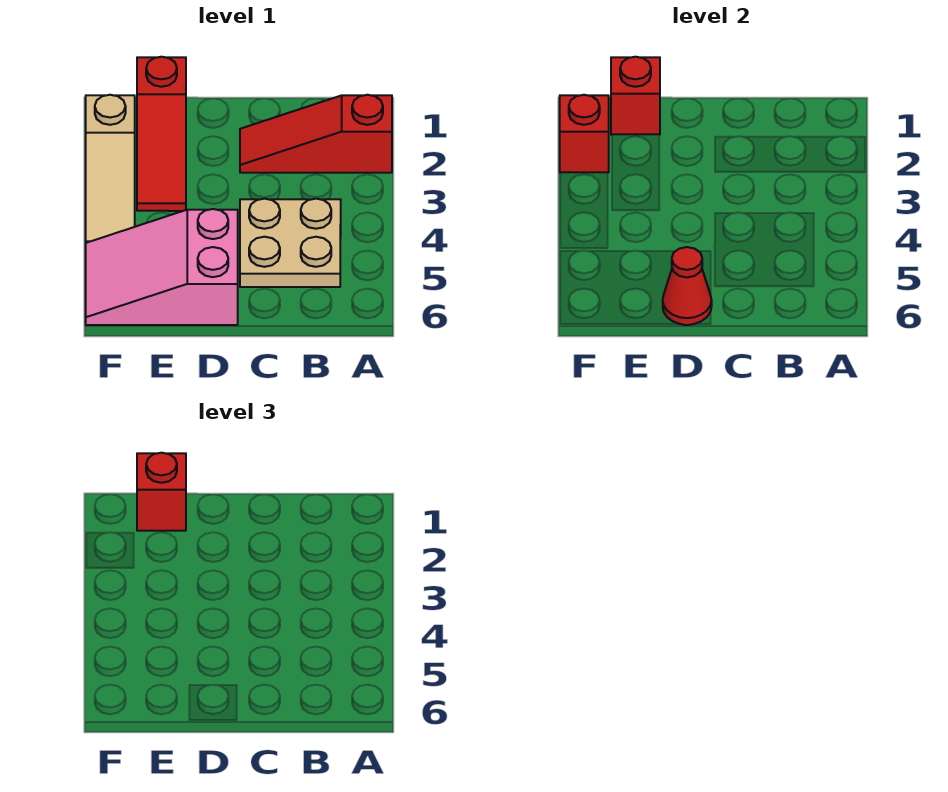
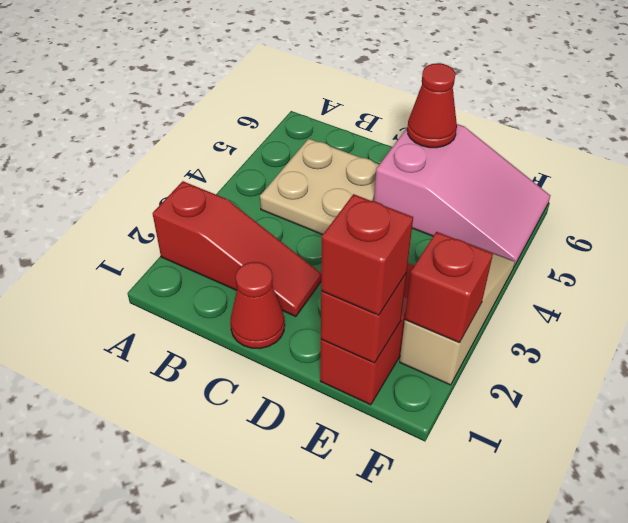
none -> red cone C1 level 1

